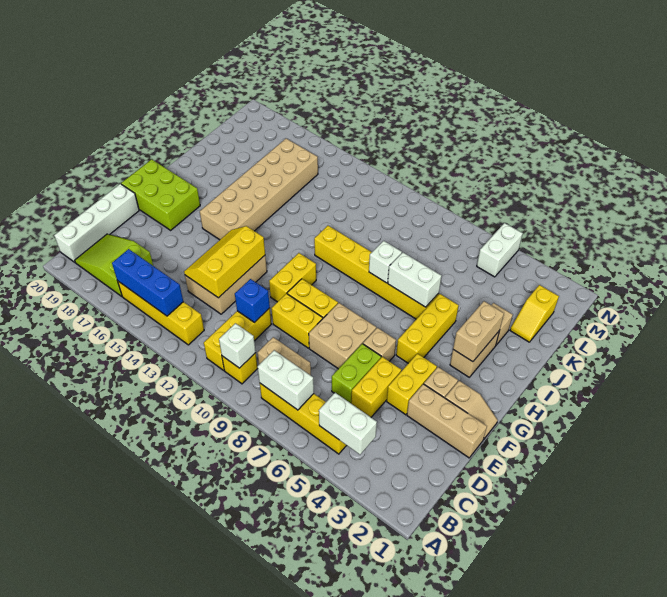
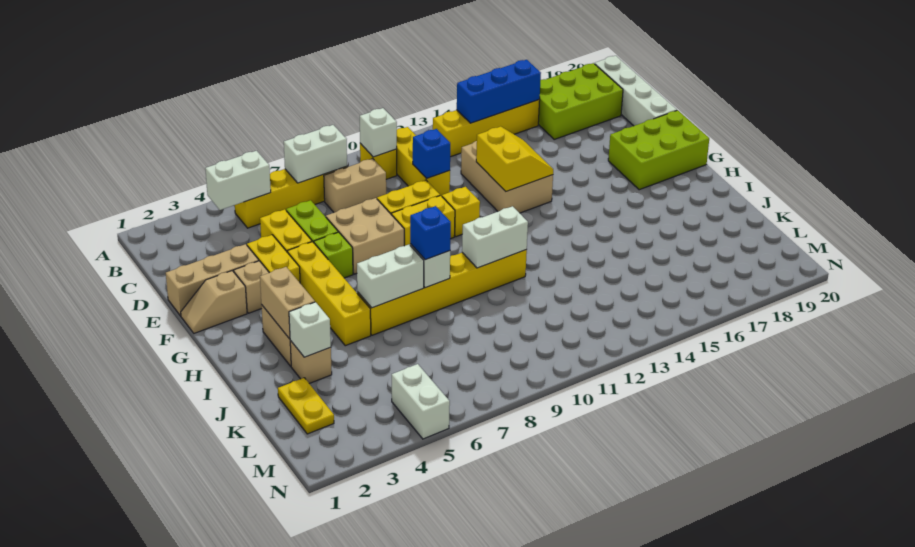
lime slope B17:C19 level 1 top 17 -> lime brick B17:C19 level 1
yellow slope D13:F14 level 2 top 13 -> yellow slope E13:F14 level 2 top 13
tan brick F6 level 1 -> lime brick F6 level 1
yellow brick F11:G11 level 1 -> yellow brick F11 level 1
yellow brick G5:I5 level 1 -> yellow brick F5:I5 level 1
tan brick G15:L16 level 1 -> none
none -> blue brick I8 level 3
none -> white brick I10:I11 level 2
none -> white brick J3 level 2
yellow slope K2:L2 level 1 top L -> yellow plate K2:L2 level 1

